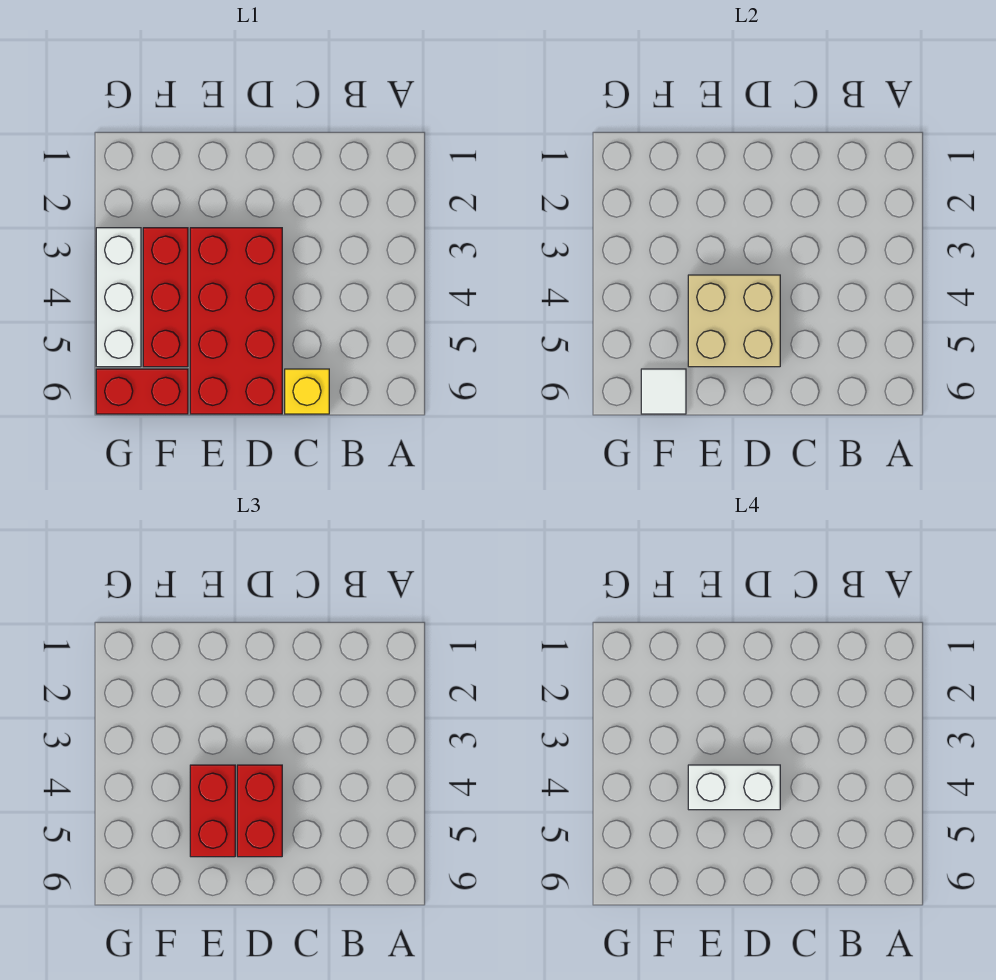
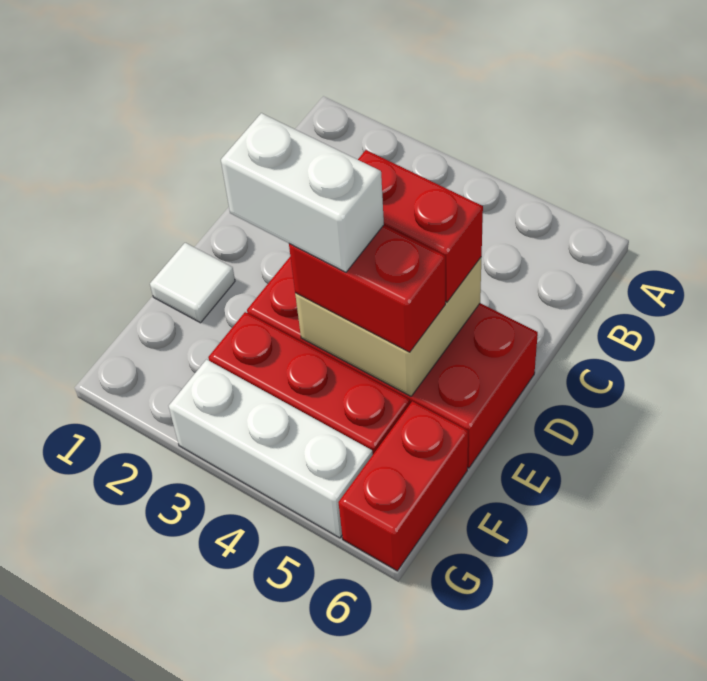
yellow brick C6 level 1 -> none
white brick D4:E4 level 4 -> white brick E3:E4 level 4
white tile F6 level 2 -> white tile E1 level 1

